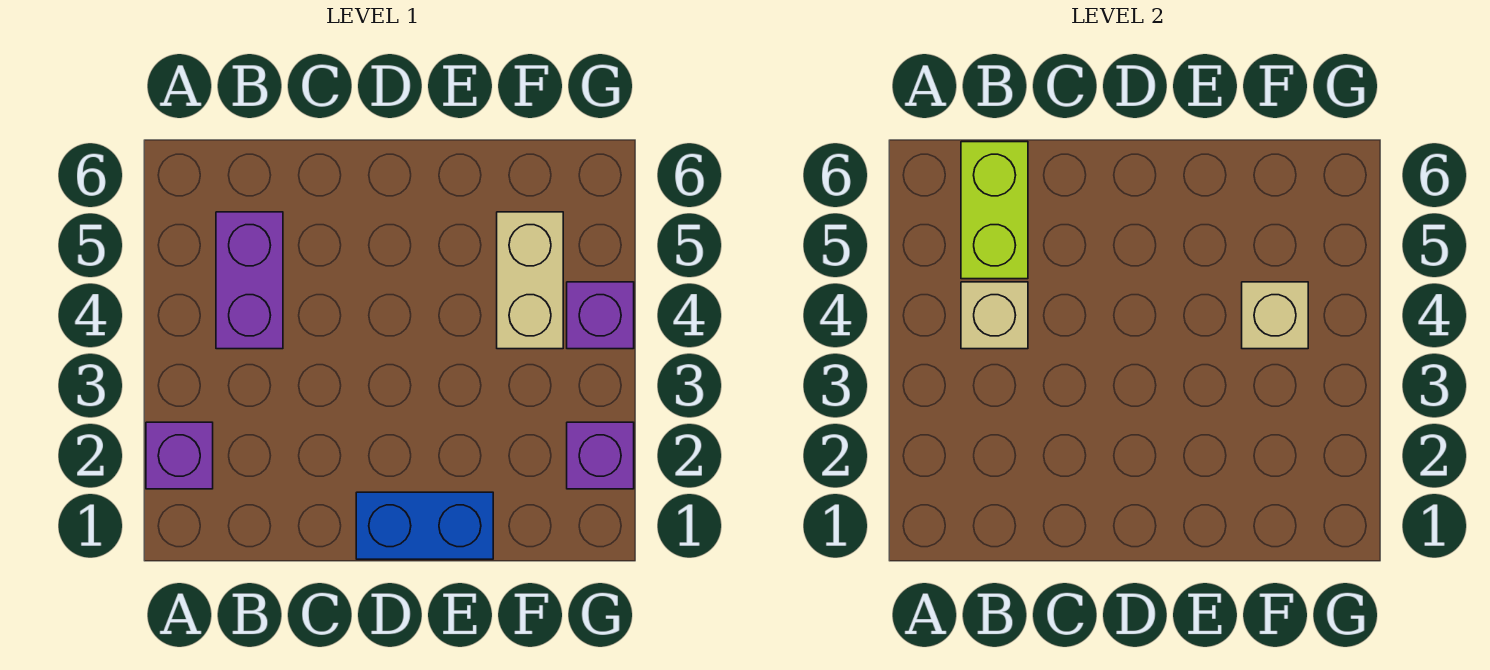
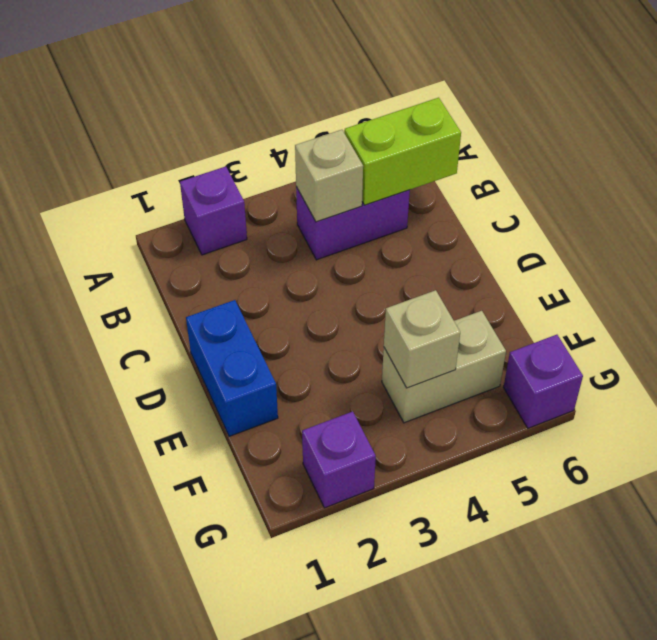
purple brick G4 level 1 -> purple brick G6 level 1

